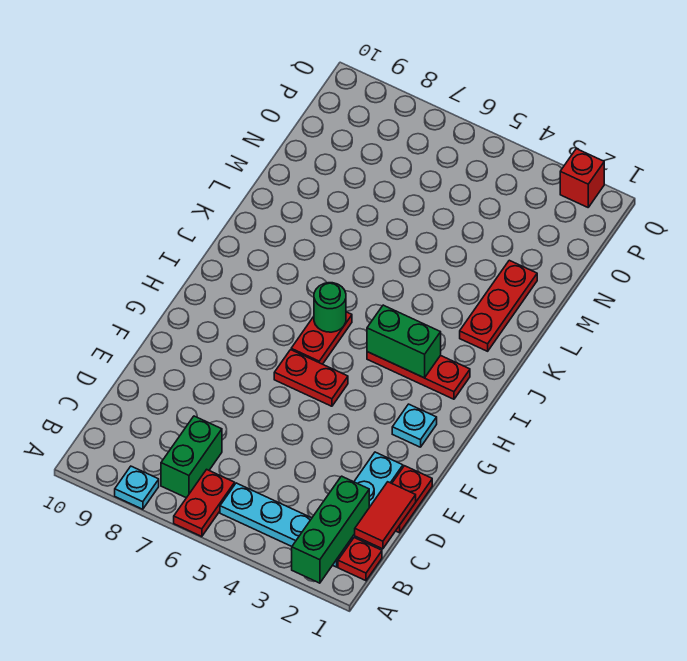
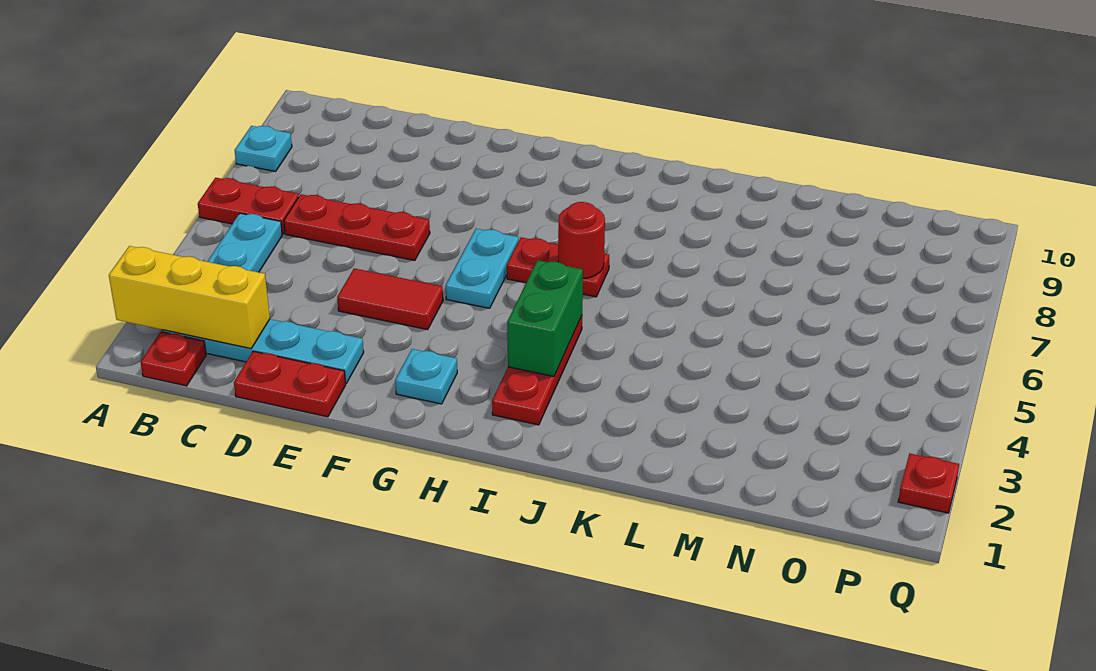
green brick A2:C2 level 2 -> yellow brick A2:C2 level 2
green brick B7:C7 level 1 -> none
red tile C1:D1 level 2 -> red tile E4:F4 level 1
red plate G5:G6 level 1 -> cyan plate G5:G6 level 1
green round brick I6 level 2 -> red round brick I6 level 2
red plate K2:M2 level 1 -> red plate C6:E6 level 1
red brick Q2 level 1 -> red plate Q2 level 1

